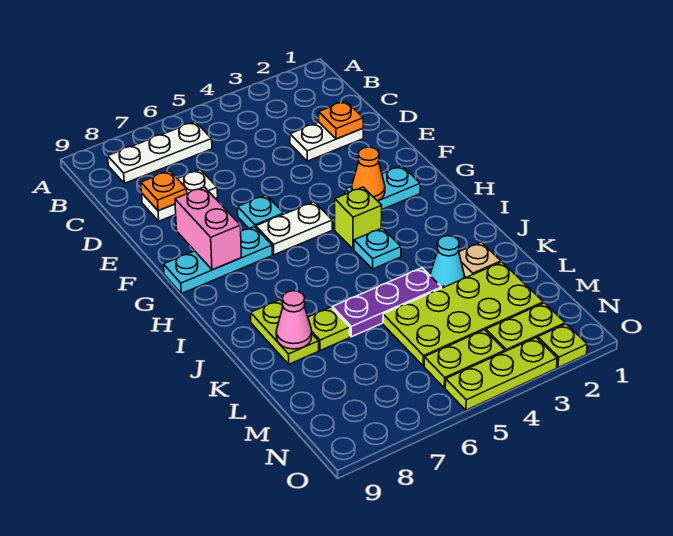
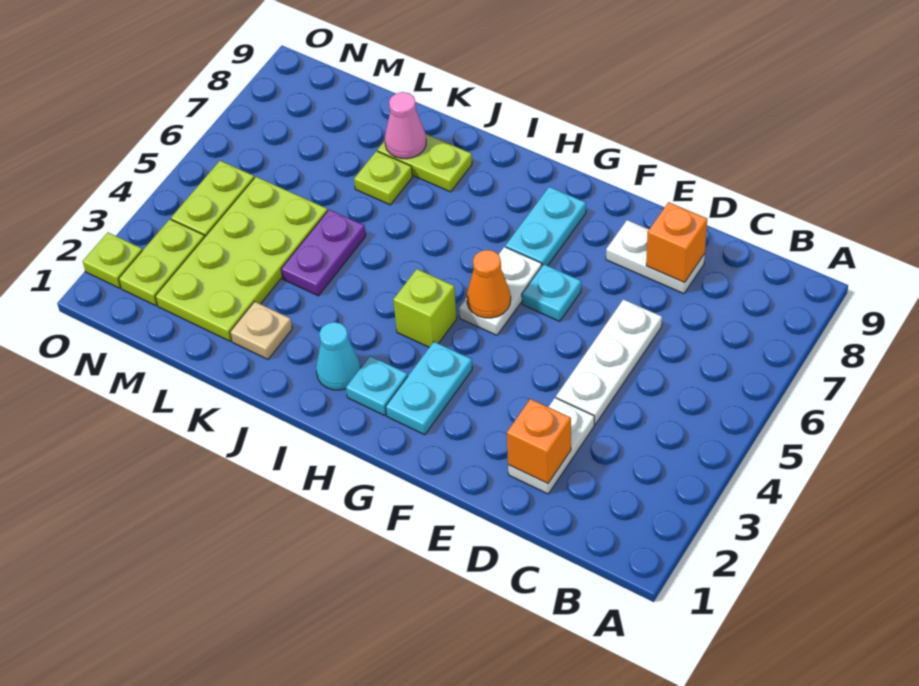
white plate B6:B8 level 1 -> white plate D4:D6 level 1
orange plate D2 level 2 -> orange brick D2 level 2
white plate D7:D8 level 1 -> white plate D8:E8 level 1
orange plate D8 level 2 -> orange brick D8 level 2
pink brick F8:G8 level 2 -> none
orange cone G3 level 2 -> orange cone G5 level 2
cyan plate G7:G9 level 1 -> cyan plate G7:G8 level 1
cyan plate I4 level 1 -> cyan plate H2 level 1
cyan cone K3 level 1 -> cyan cone I2 level 1
purple plate K4:K6 level 1 -> purple plate K4:K5 level 1
lime plate O3:O5 level 1 -> none

